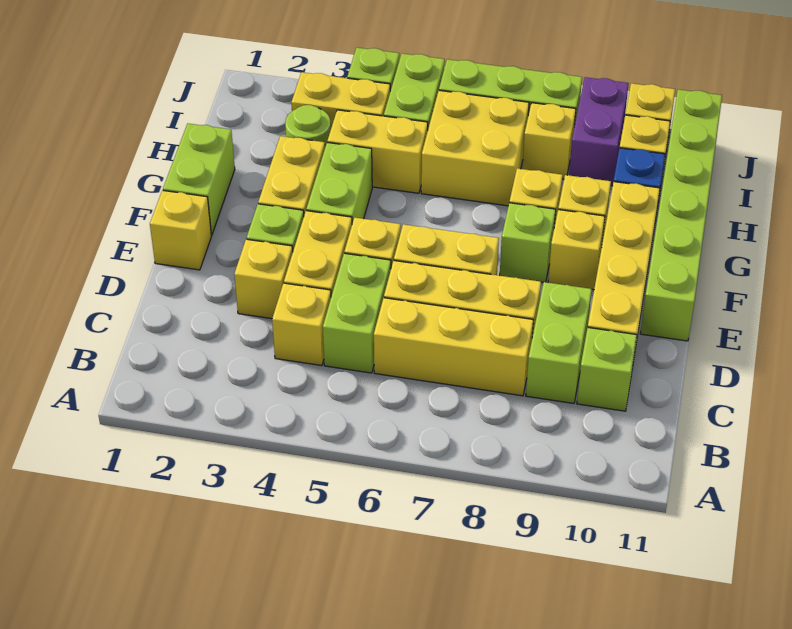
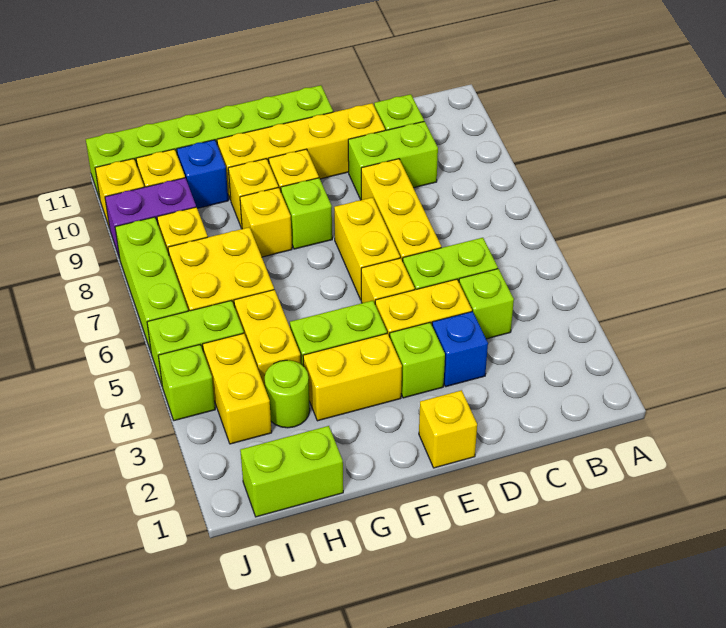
yellow brick C4 level 1 -> lime brick C4 level 1
yellow brick C6:C8 level 1 -> none
yellow brick D3 level 1 -> blue brick D3 level 1
lime brick F1:G1 level 1 -> lime brick H1:I1 level 1

